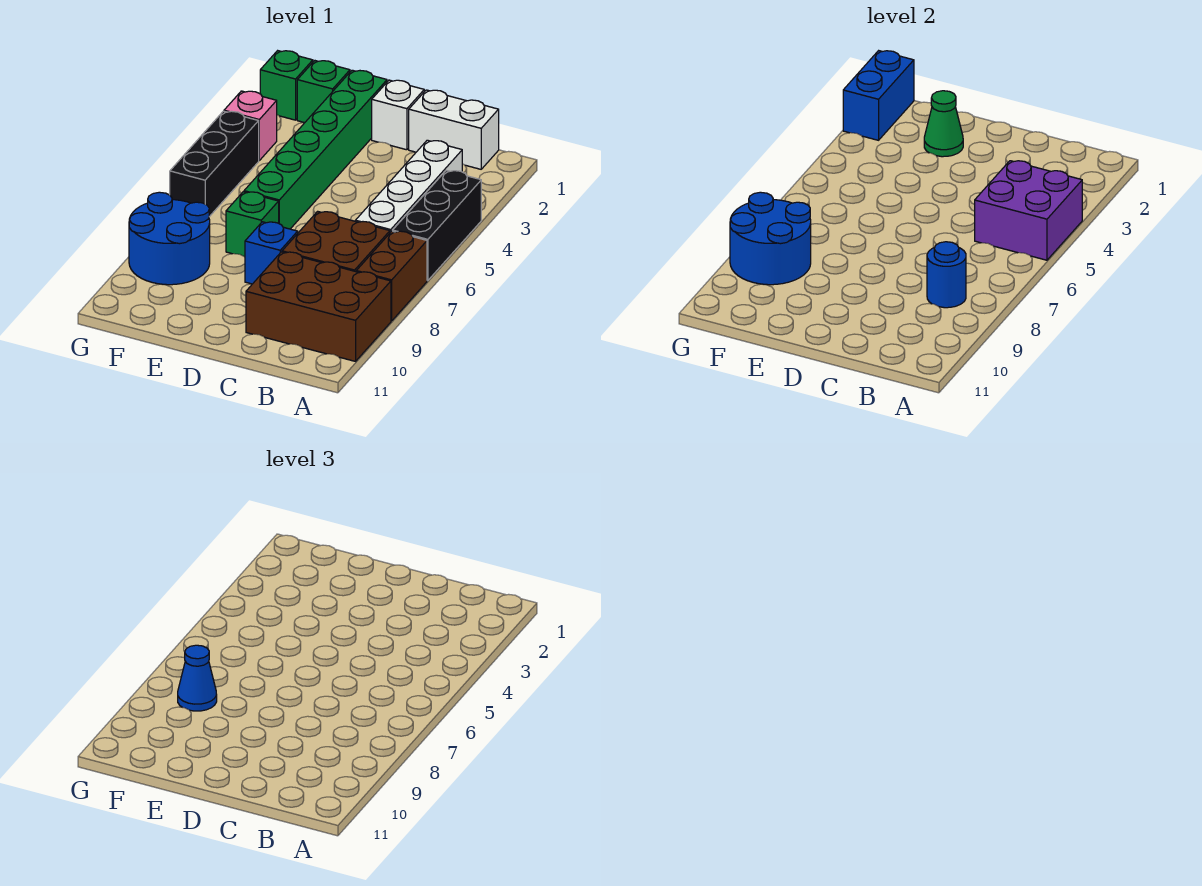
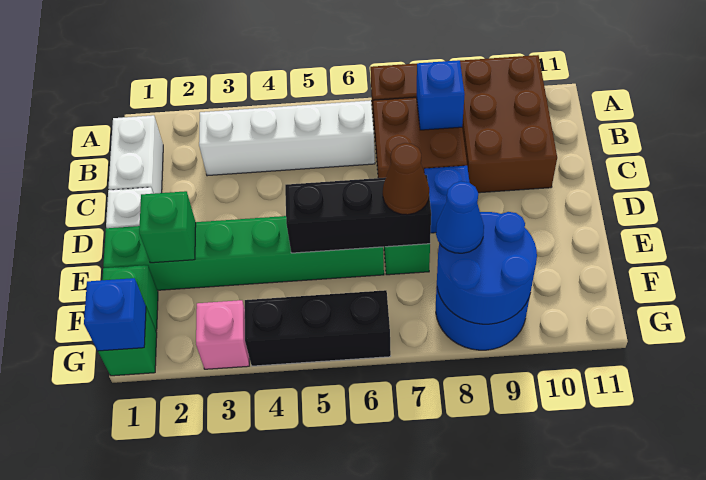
black brick A4:A6 level 1 -> black brick E5:E7 level 2
purple brick A4:B5 level 2 -> none
blue round brick B8 level 2 -> blue brick B8 level 2
green cone E2 level 2 -> green brick E2 level 2
none -> brown cone E7 level 3
blue brick G1:G2 level 2 -> blue brick G1 level 2

